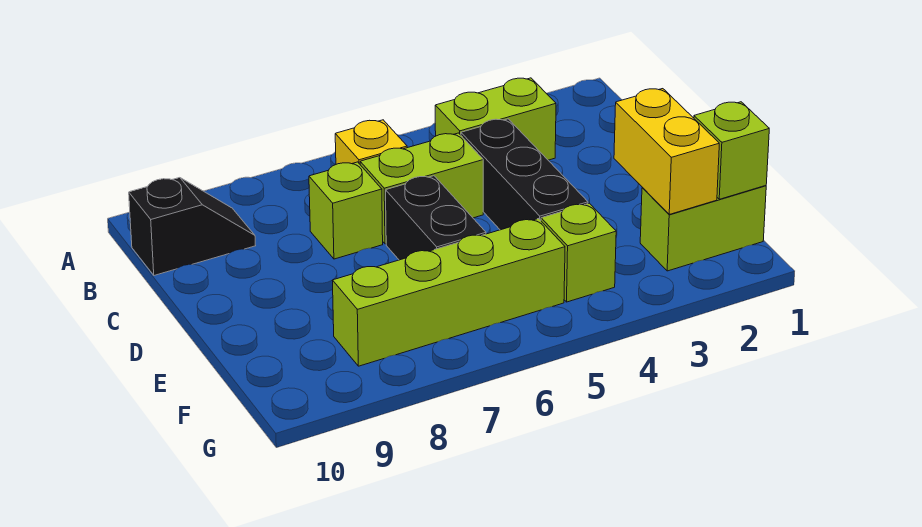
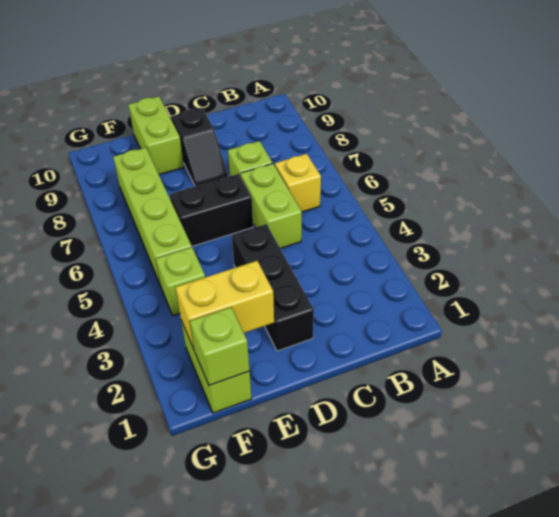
lime brick B3:B4 level 1 -> lime brick E9:E10 level 1
black slope B9:B10 level 1 top 10 -> black slope D8:D9 level 1 top 9
black brick C4:E4 level 1 -> black brick D2:D4 level 1

